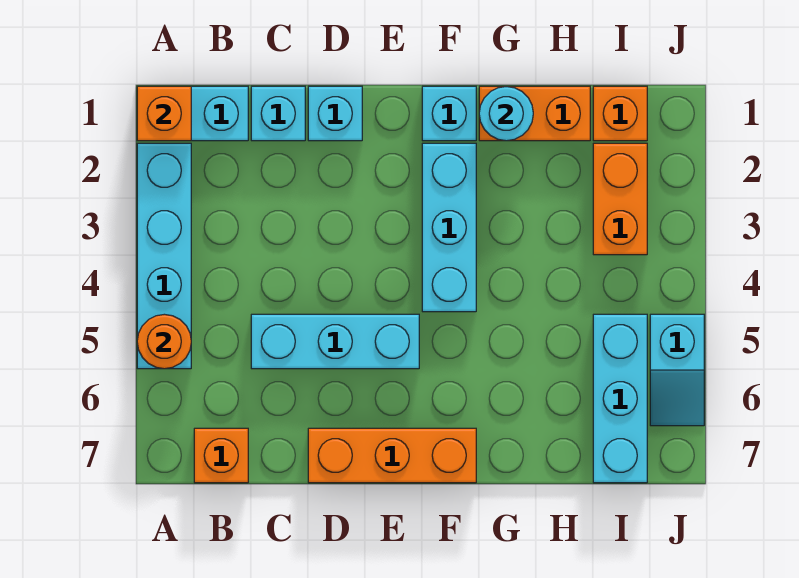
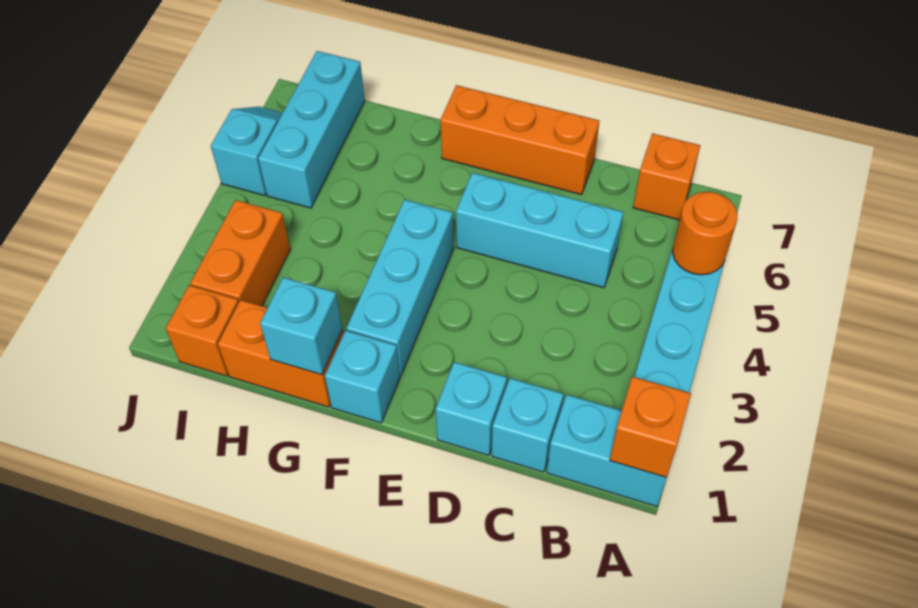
cyan round brick G1 level 2 -> cyan brick G1 level 2

